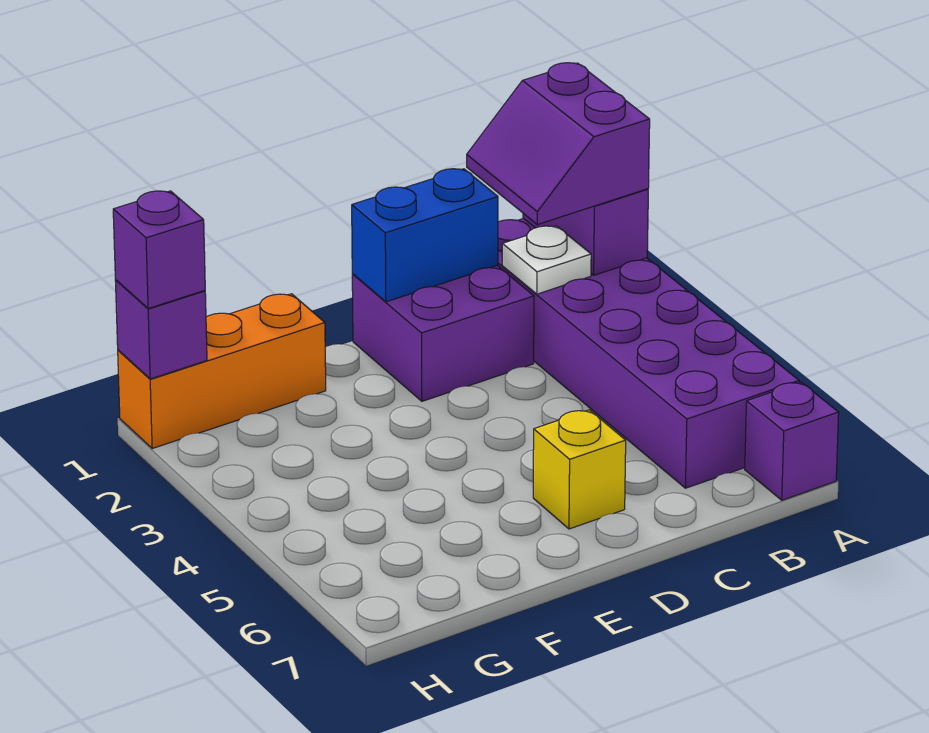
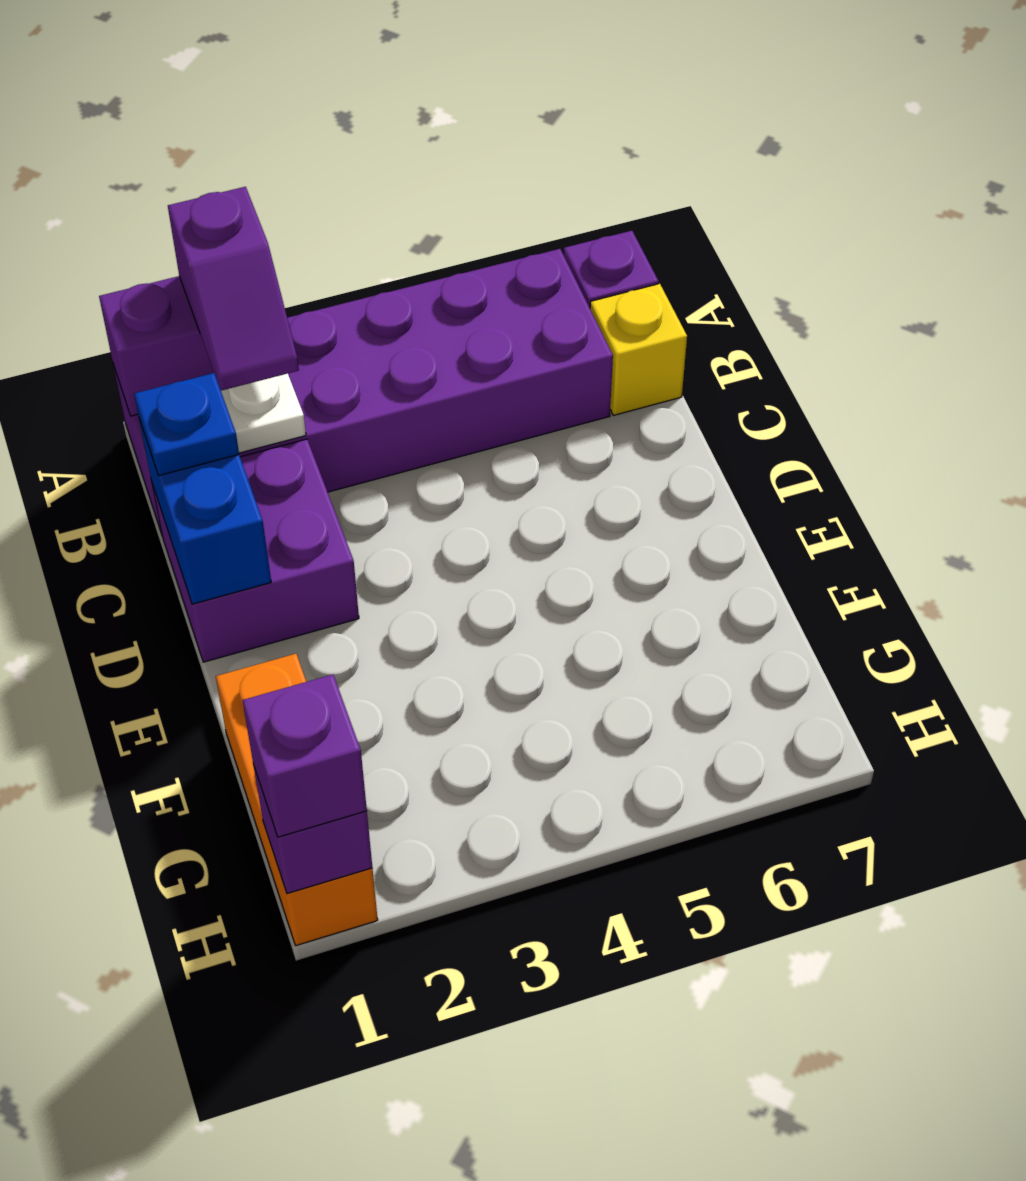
purple slope A1:B2 level 3 top A -> purple slope A2:B2 level 3 top A
none -> blue plate C1 level 3
yellow brick D6 level 1 -> yellow brick B7 level 1

